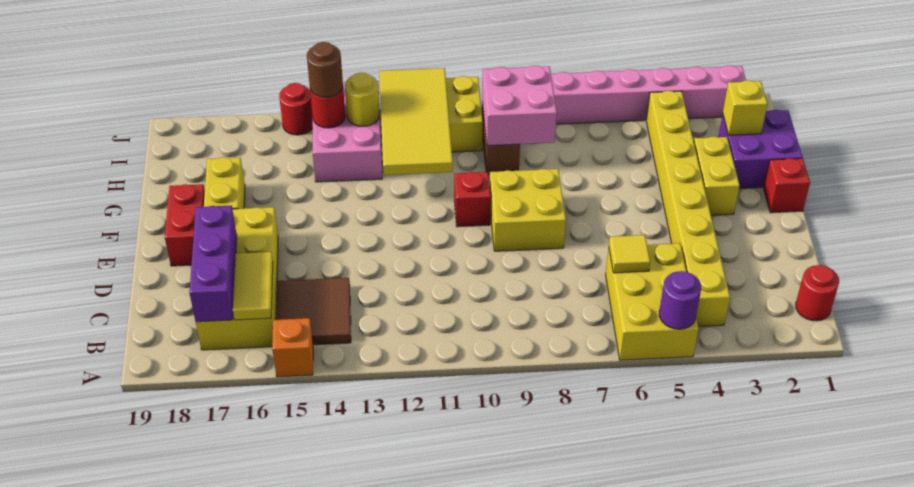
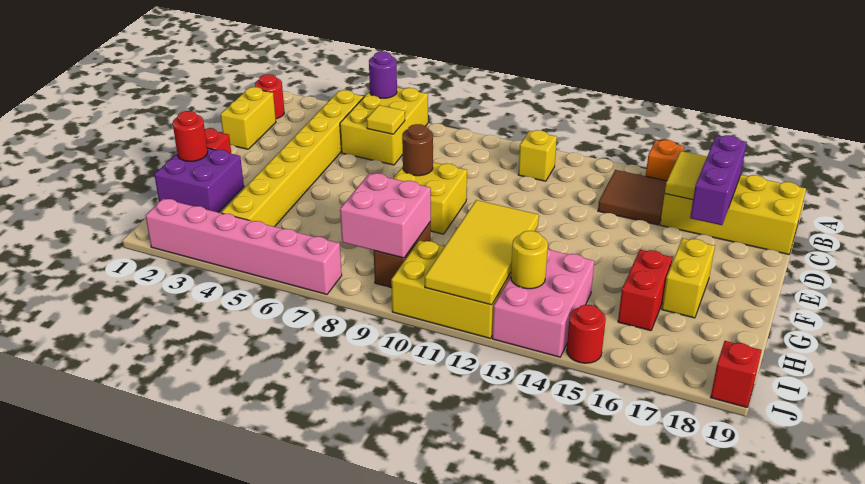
yellow brick B16:E17 level 1 -> yellow brick B16:C19 level 1
red brick E18:F18 level 1 -> red brick G16:H16 level 1
yellow brick F3:G3 level 1 -> yellow brick C1:D1 level 1
red brick F10 level 1 -> red brick J19 level 1
yellow brick H2 level 2 -> yellow brick B11 level 1
red round brick I14 level 2 -> red round brick G1 level 2
brown round brick I14 level 3 -> brown round brick E8 level 2

